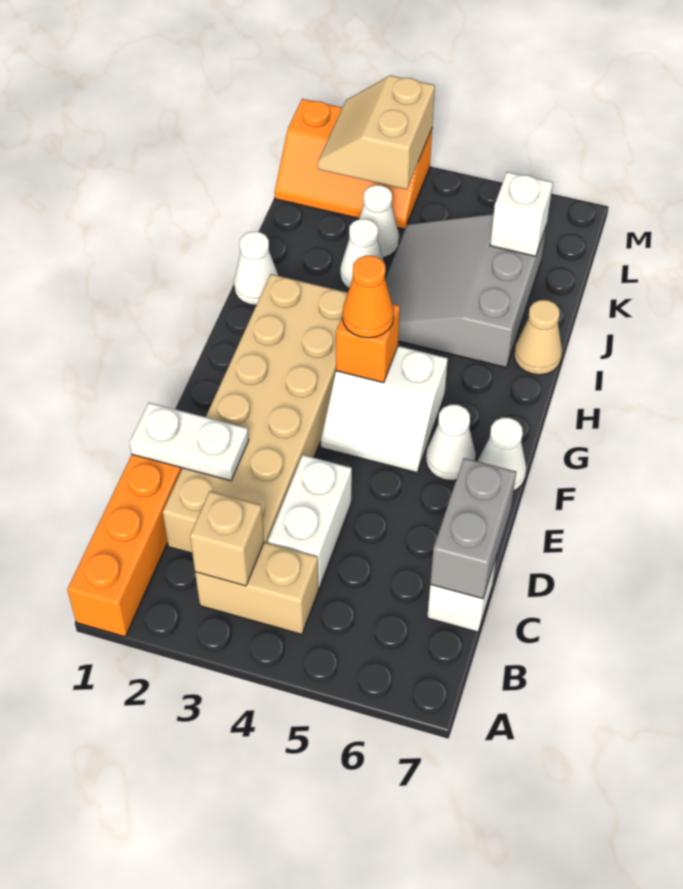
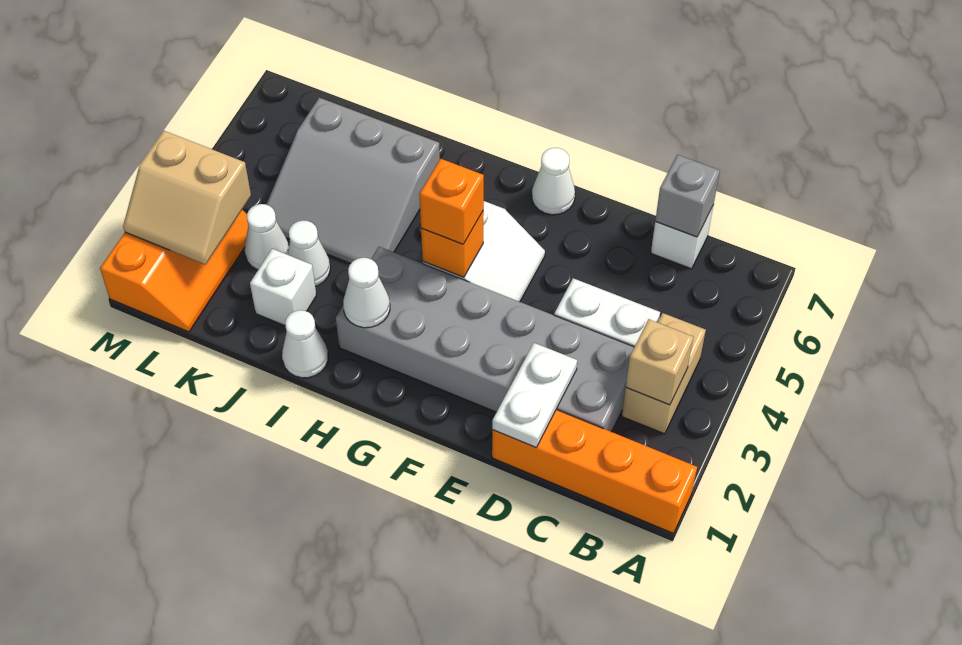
tan brick C2:H3 level 1 -> grey brick C2:H3 level 1
grey brick C7:D7 level 2 -> grey brick C7 level 2
white cone F6 level 1 -> white cone H2 level 2
orange cone G4 level 3 -> orange brick G4 level 3
tan cone I7 level 1 -> none
white brick K6 level 2 -> white brick J2 level 1

